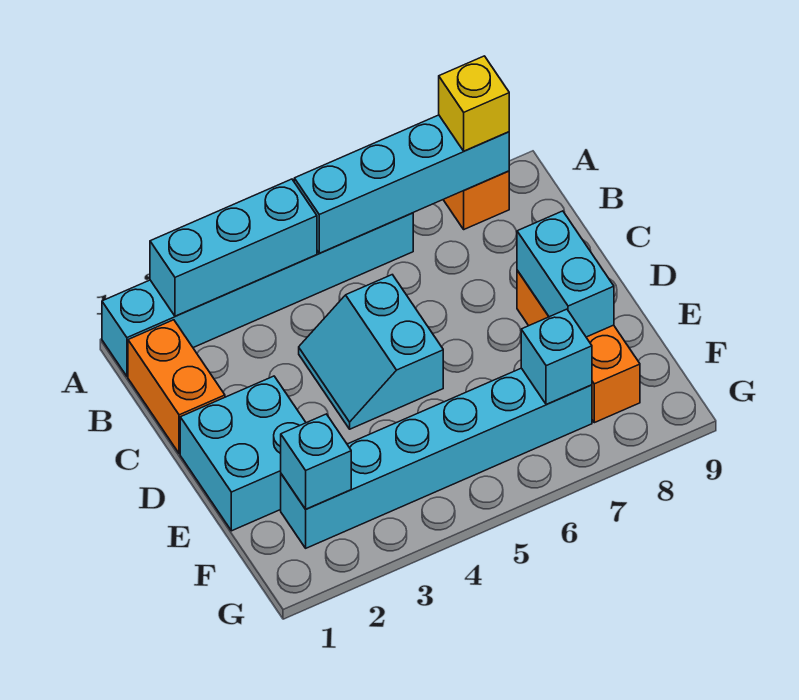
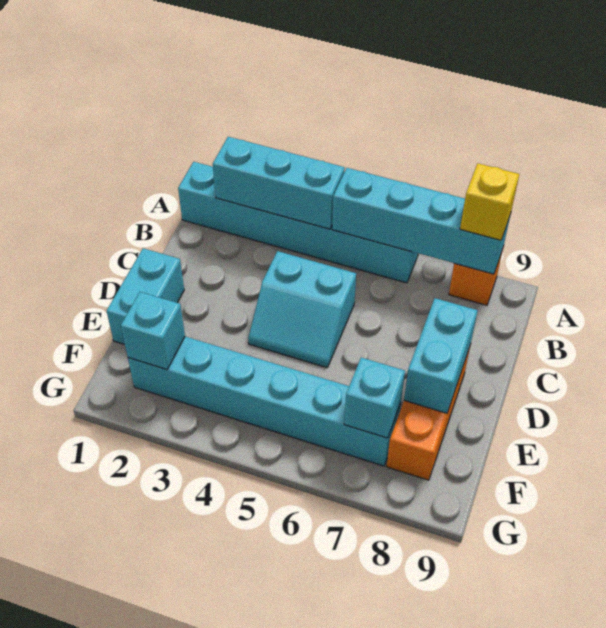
orange brick B1:C1 level 1 -> none
cyan slope C4:D5 level 1 top 5 -> cyan slope C4:D5 level 1 top C
cyan brick D1:E2 level 1 -> cyan brick D1:E1 level 1

